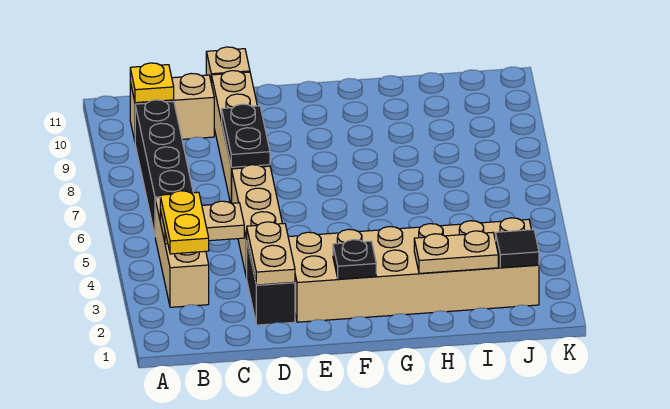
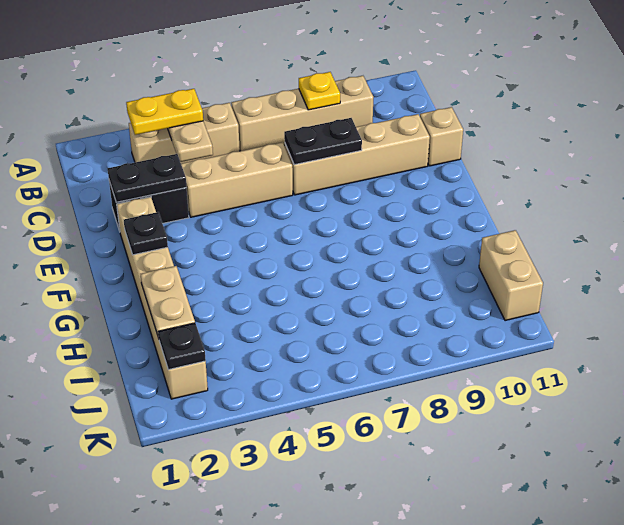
black brick B6:B9 level 1 -> tan brick B6:B9 level 1
tan brick B10:C10 level 1 -> tan brick I11:J11 level 1
yellow plate B10 level 2 -> yellow plate B8 level 2
tan plate D2:D3 level 2 -> black plate D2:D3 level 2
tan brick E2:J3 level 1 -> tan brick E2:J2 level 1
black tile J2 level 2 -> black plate J2 level 2

